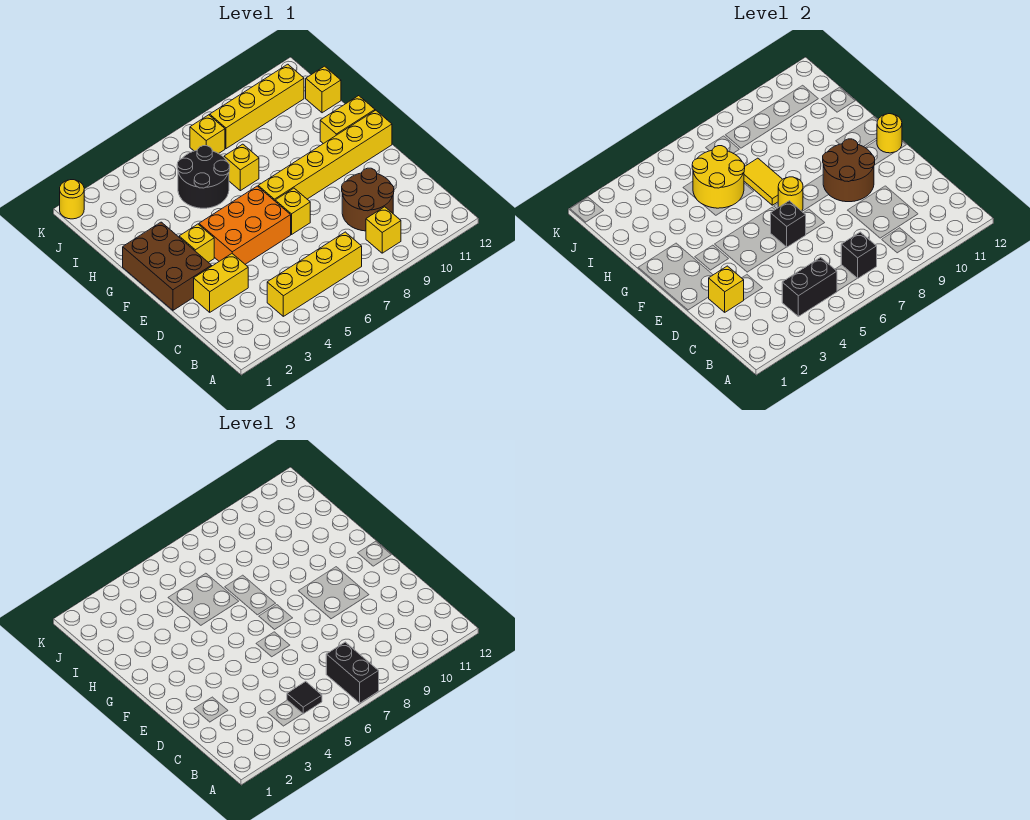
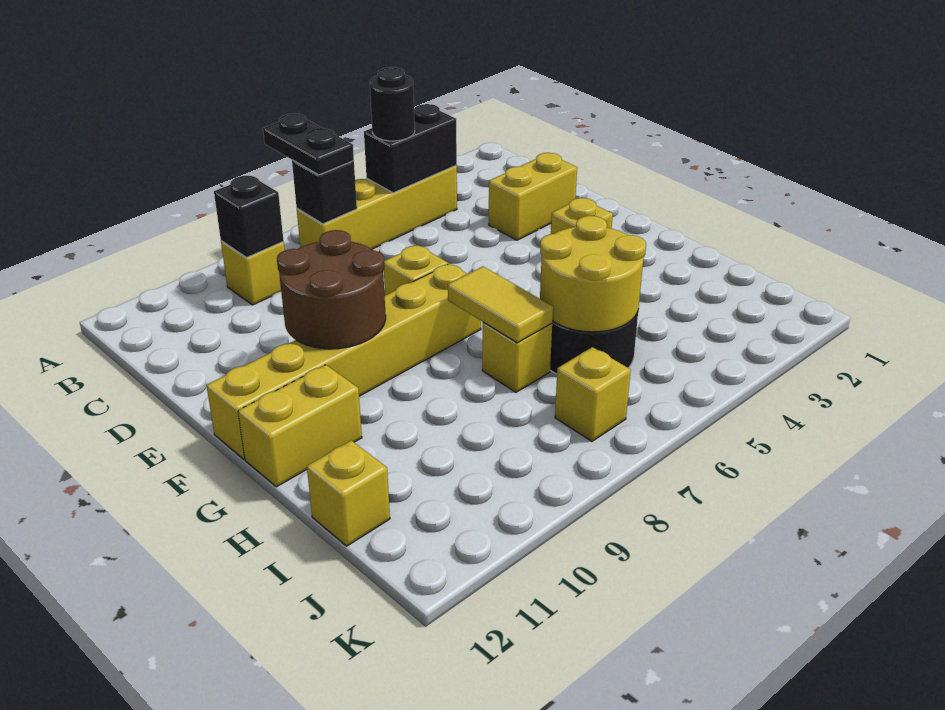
black brick A7:B7 level 3 -> black plate A7:B7 level 3
black tile B5 level 3 -> black round brick B5 level 3
brown round brick C9:D10 level 1 -> none
yellow brick D2 level 2 -> none
brown brick E1:G2 level 1 -> none
orange brick E4:F6 level 1 -> none
black brick E6 level 2 -> black brick B9 level 2
yellow round brick F7 level 2 -> none
yellow round brick F12 level 2 -> none
yellow brick J8:J11 level 1 -> none
yellow round brick K1 level 1 -> none

